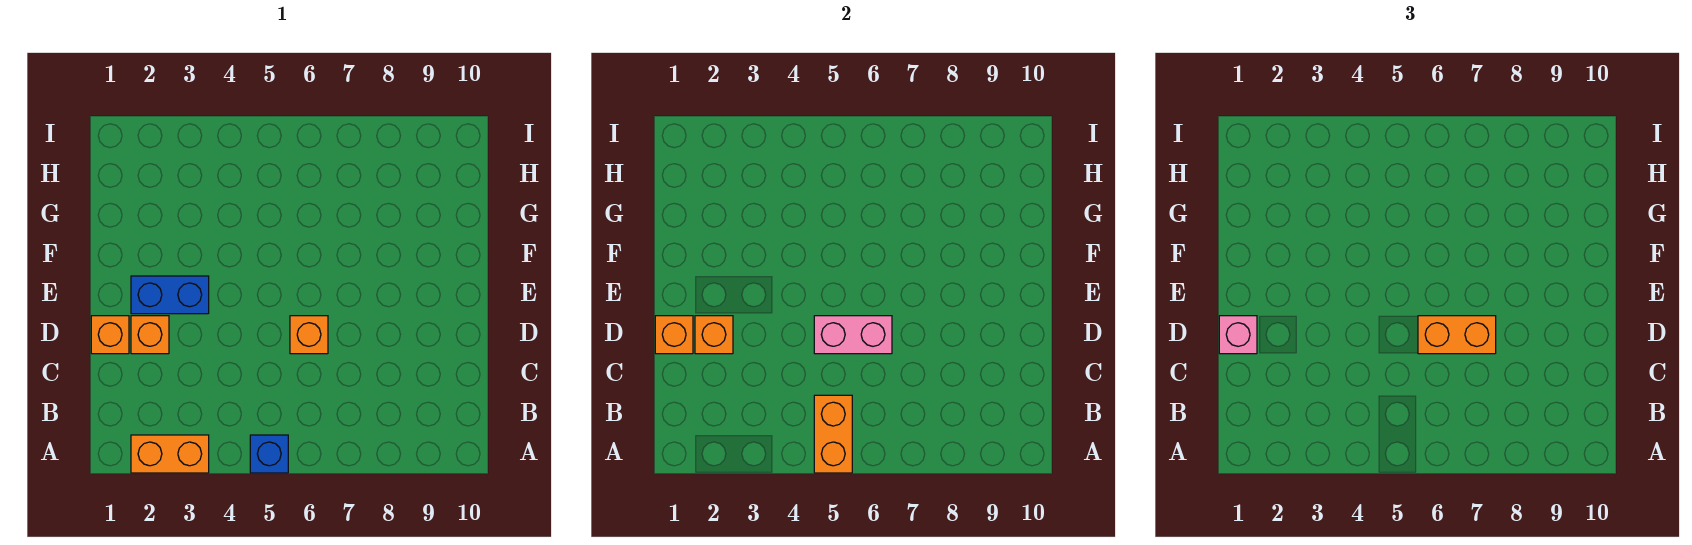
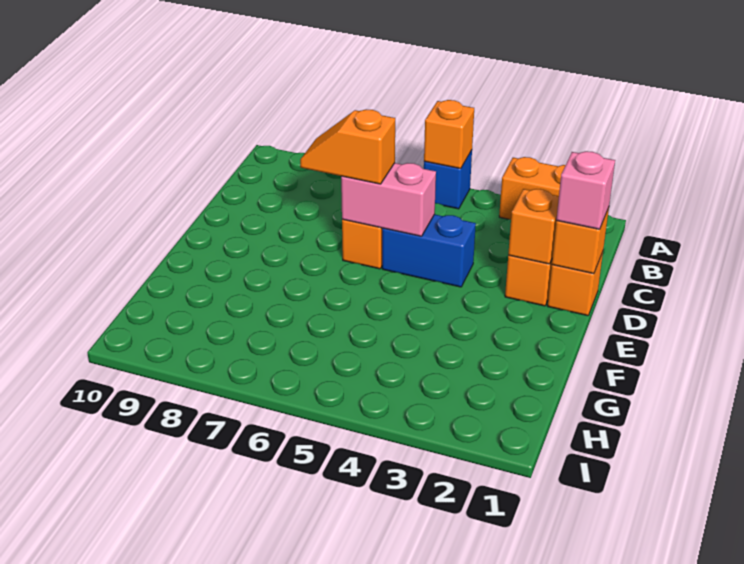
orange brick A5:B5 level 2 -> orange brick A5 level 2
orange brick D6:D7 level 3 -> orange slope D6:D7 level 3 top 6
blue brick E2:E3 level 1 -> blue brick D4:D5 level 1

